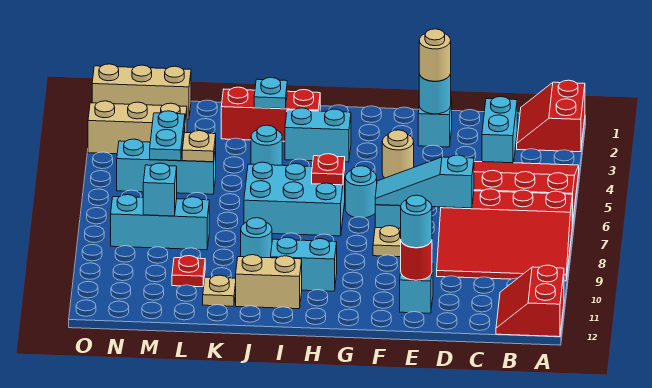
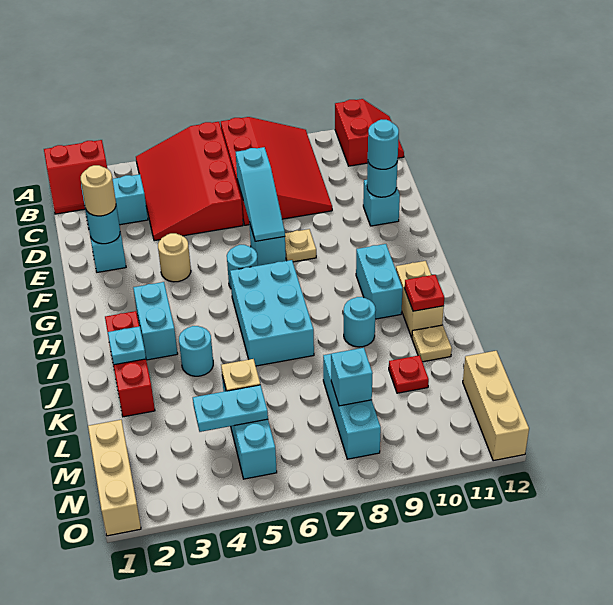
red slope A11:B12 level 1 top A -> red slope A11:B12 level 1 top 11
red round brick E11 level 2 -> cyan round brick E11 level 2
red plate H6 level 2 -> red plate J11 level 2
tan brick M3:O3 level 1 -> tan brick M12:O12 level 1

